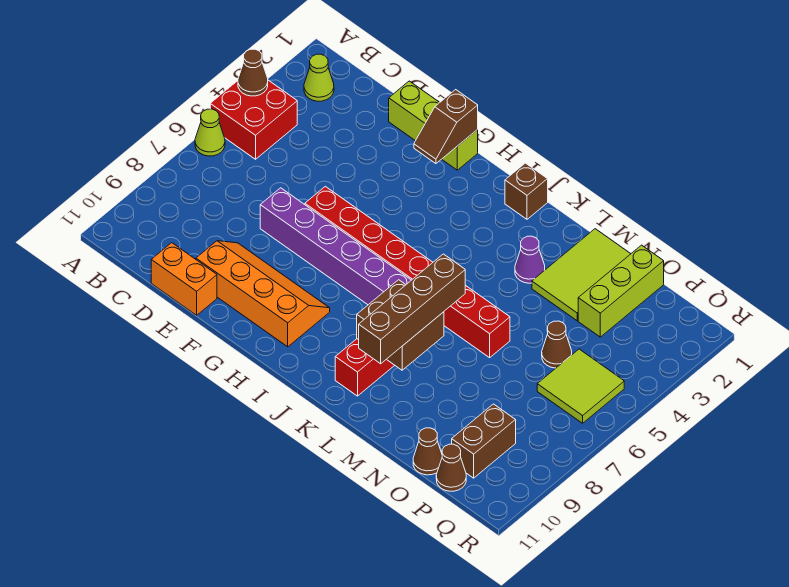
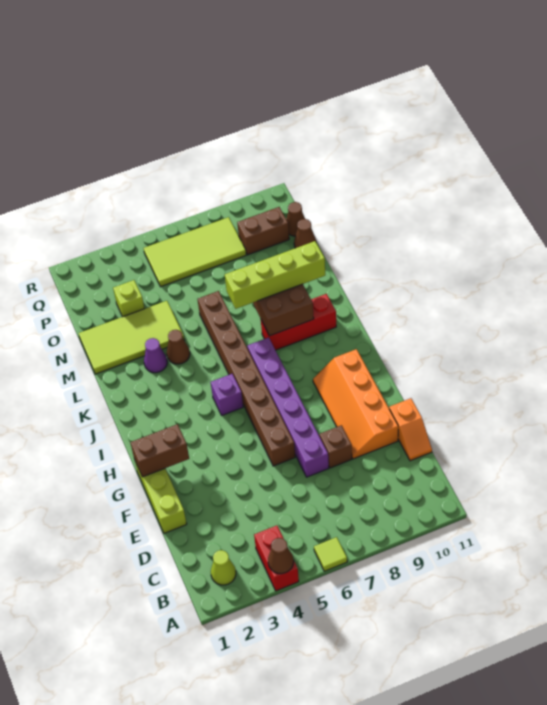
red brick A4:B5 level 1 -> red brick A4:B4 level 1
lime cone A6 level 1 -> lime tile A6 level 1
orange brick D11:E11 level 1 -> orange slope D11:E11 level 1 top E
red brick F6:M6 level 1 -> brown brick F6:M6 level 1
brown slope G1:G2 level 2 top 1 -> brown brick G1:G2 level 2
none -> purple brick I5 level 1
brown brick J1 level 1 -> brown brick E8 level 1
brown brick L7:L10 level 3 -> lime brick L7:L10 level 3
lime tile M1:N3 level 1 -> lime tile M1:N4 level 1
lime brick O1:O3 level 1 -> lime brick O3 level 1
brown cone O5 level 1 -> brown cone L4 level 1
lime tile P5:Q6 level 1 -> lime tile P5:Q8 level 1

